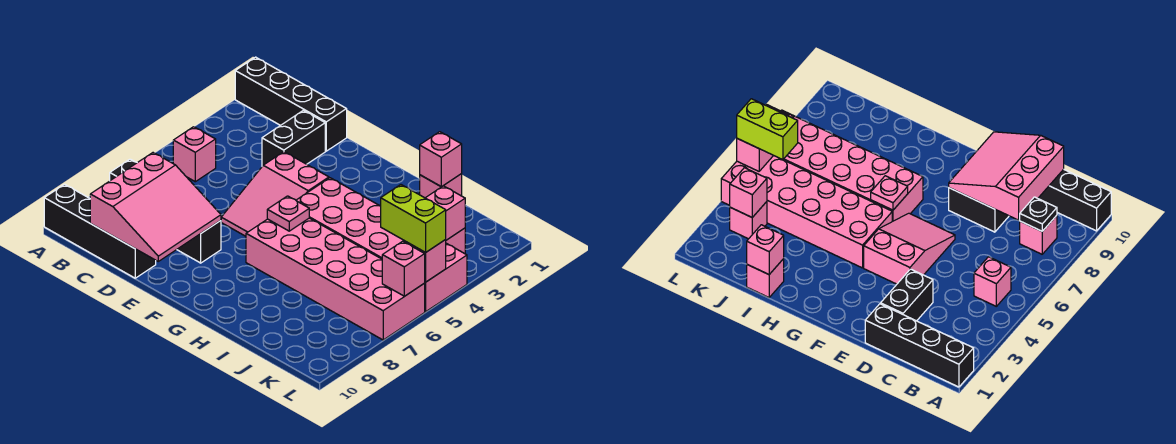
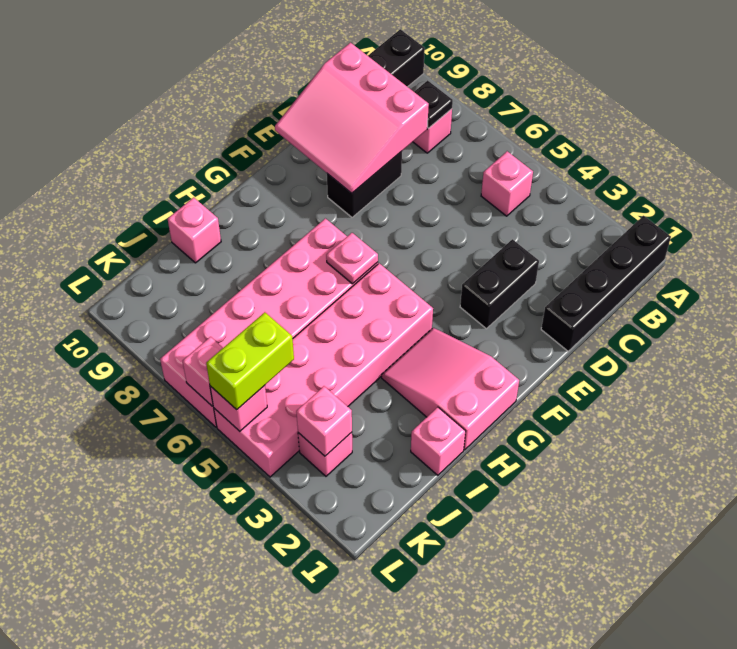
black brick D2:D3 level 1 -> black brick D3:E3 level 1
pink slope E4:F6 level 1 top 4 -> pink slope G1:H3 level 1 top 1
pink brick I1 level 2 -> pink brick I10 level 1

